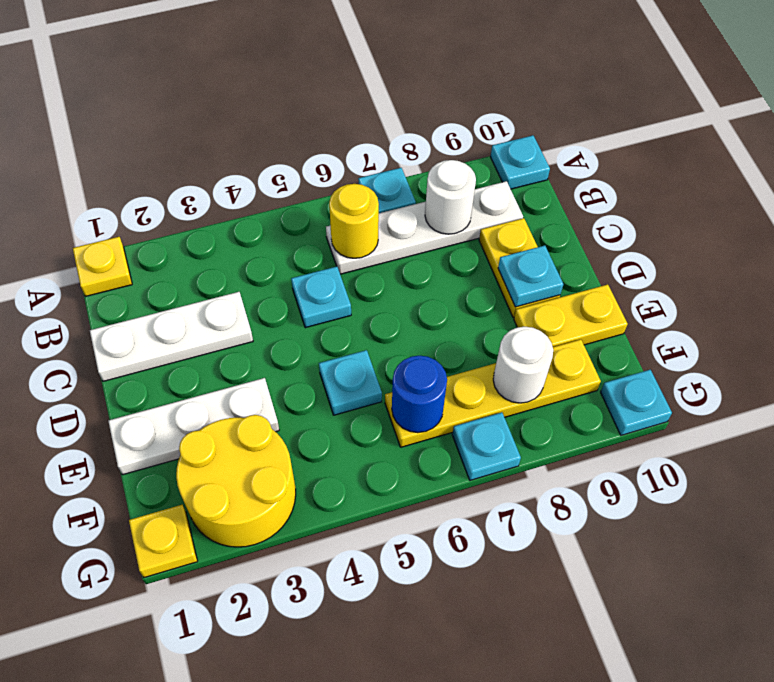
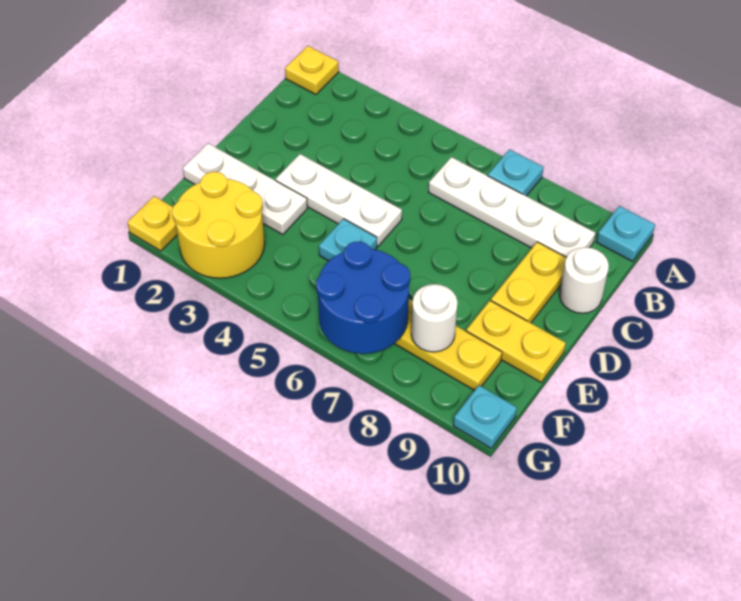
yellow round brick B6 level 2 -> none
white round brick B8 level 2 -> white round brick C10 level 1
white plate C1:C3 level 1 -> white plate D3:D5 level 1
cyan plate C5 level 1 -> none
cyan plate D9 level 2 -> none
blue round brick F6 level 2 -> blue round brick F6:G7 level 2
cyan plate G7 level 1 -> none

